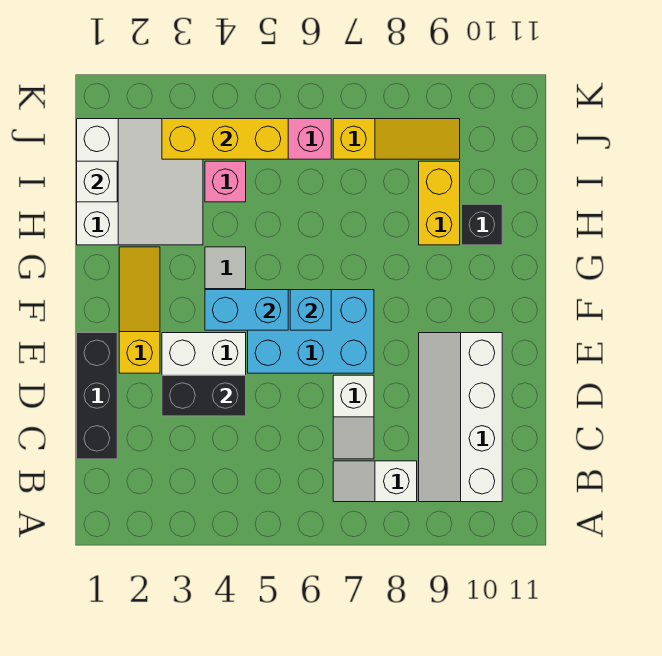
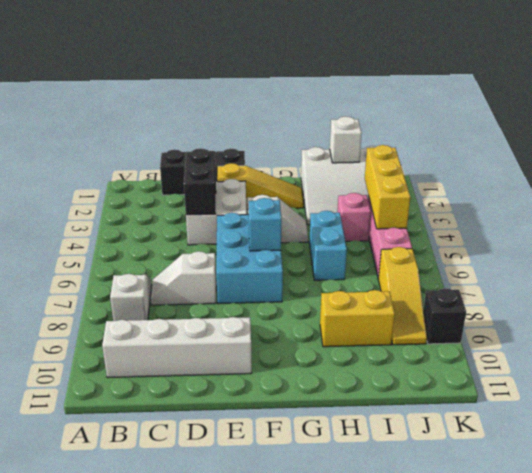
cyan brick F4:F5 level 2 -> cyan brick H5:H6 level 1
black brick H10 level 1 -> black brick K9 level 1

